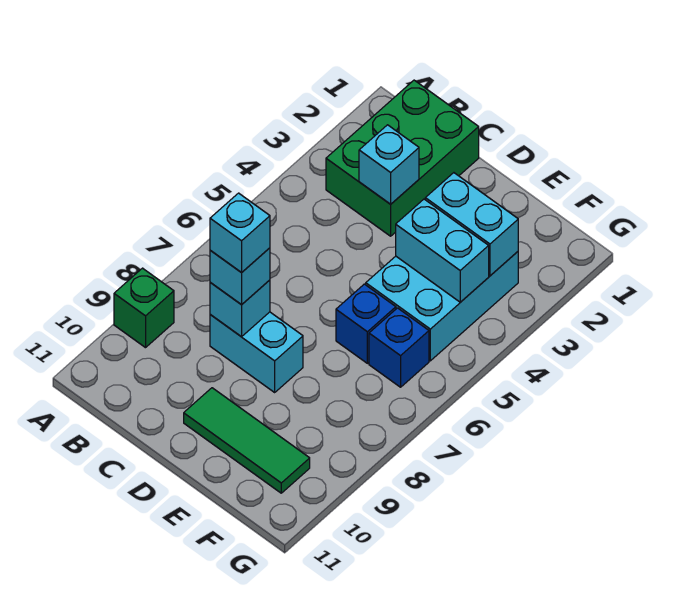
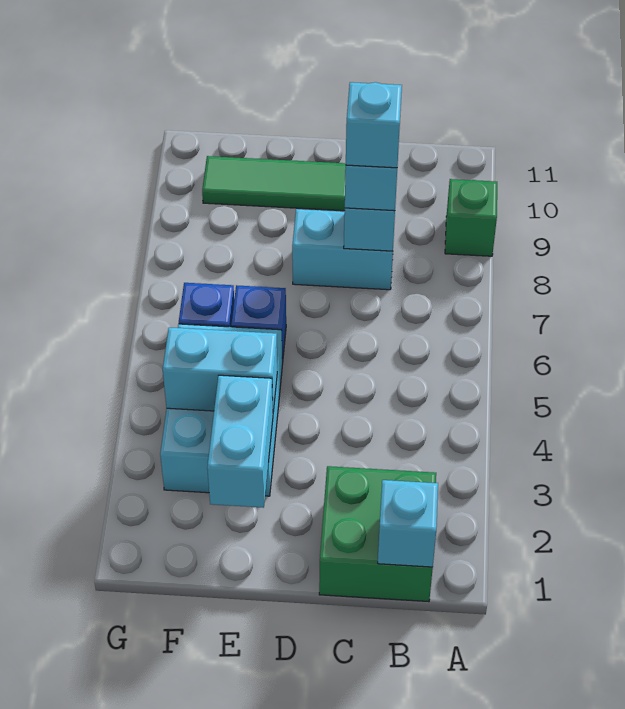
green brick B1:C3 level 1 -> green brick B1:C2 level 1
cyan brick C3 level 2 -> cyan brick B1 level 2
cyan brick E3:F3 level 2 -> cyan brick E2:E3 level 2

